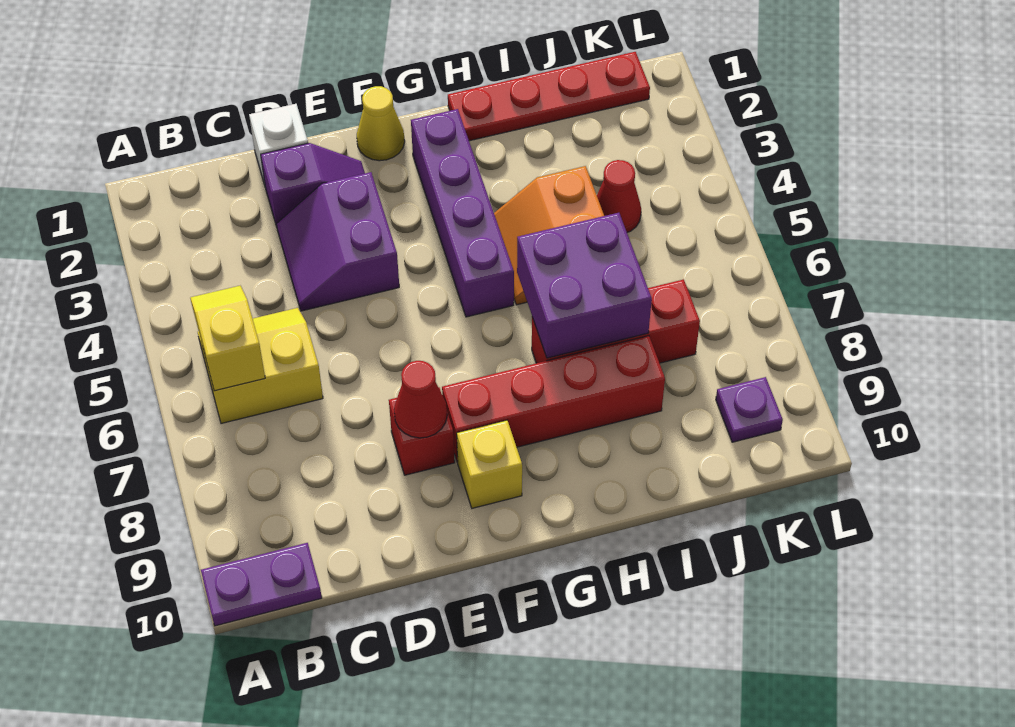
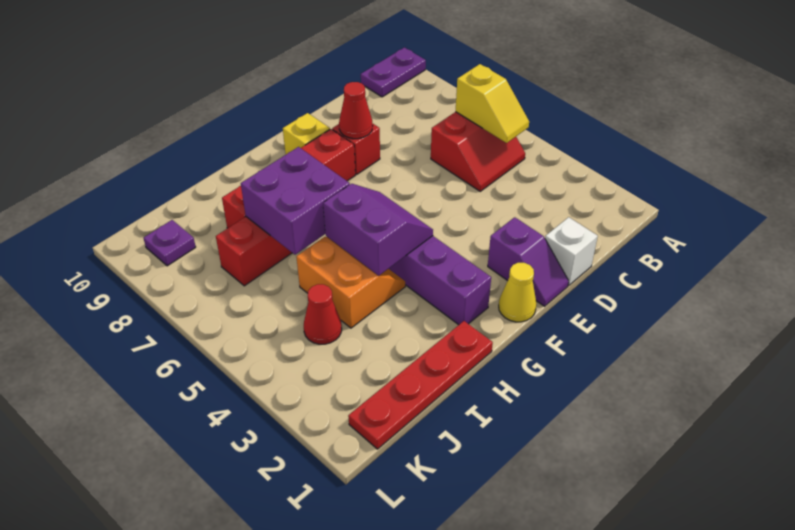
yellow slope B5:C6 level 1 top 6 -> red slope B5:C6 level 1 top 6
purple slope D2:E2 level 1 top D -> purple slope E1:E2 level 1 top 2
purple slope D3:E4 level 1 top E -> purple slope G4:H5 level 2 top H

